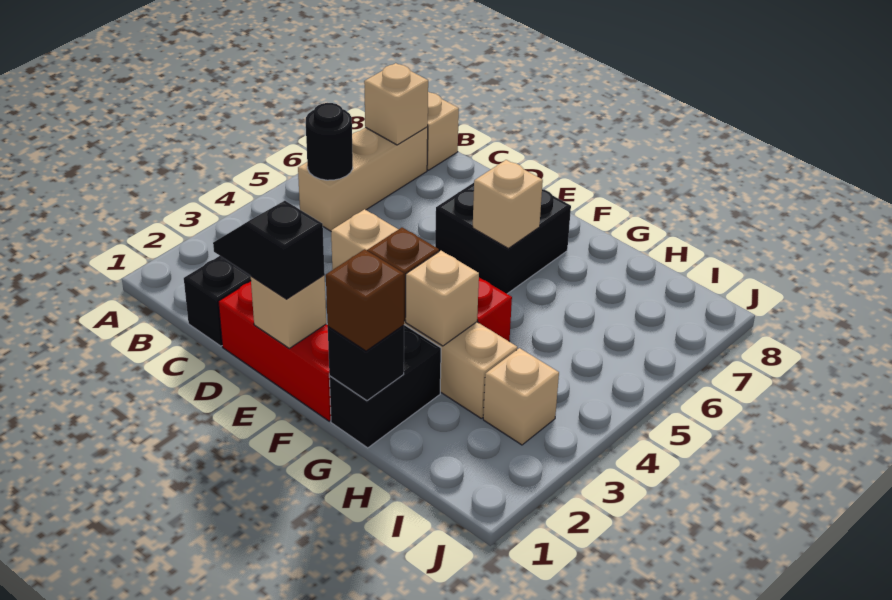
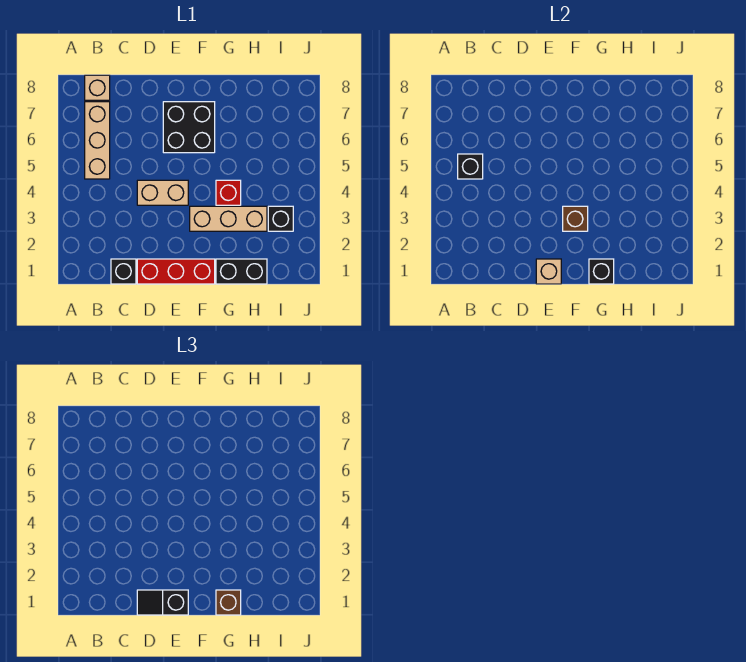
black round brick B5 level 2 -> black brick B5 level 2
tan brick B7 level 2 -> none
tan brick F6 level 2 -> none
black brick G1:G2 level 1 -> black brick G1:H1 level 1
tan brick G3 level 2 -> none
tan brick I3 level 1 -> black brick I3 level 1

